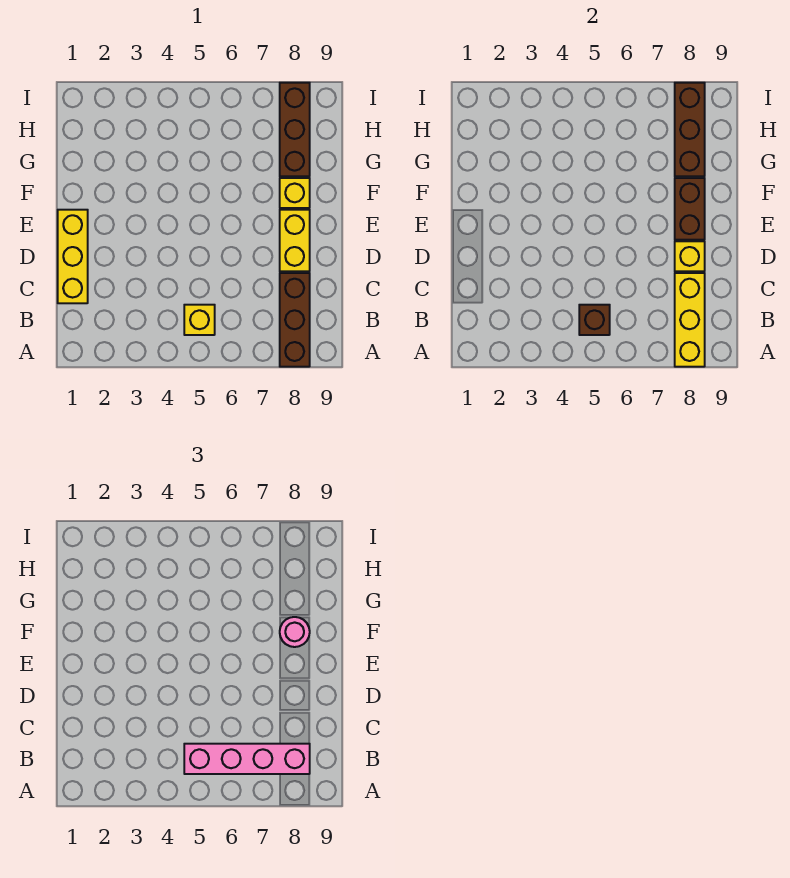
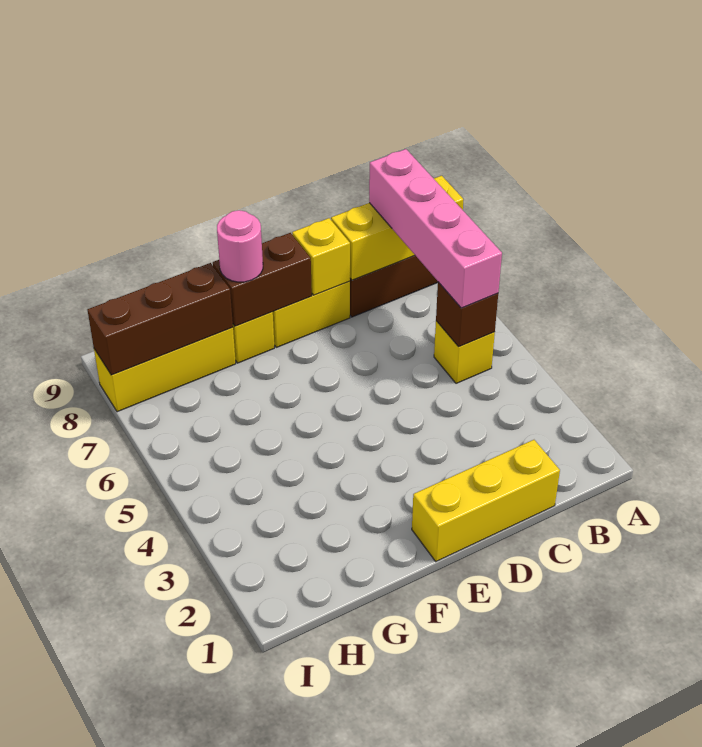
brown brick G8:I8 level 1 -> yellow brick G8:I8 level 1

